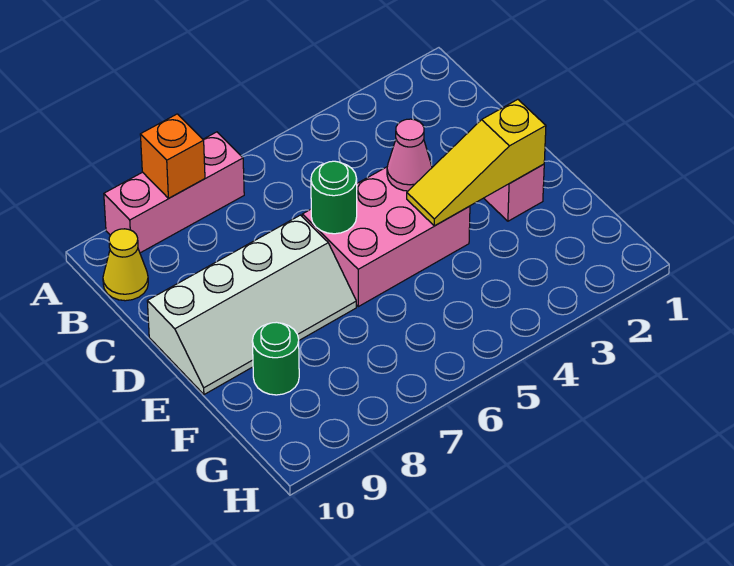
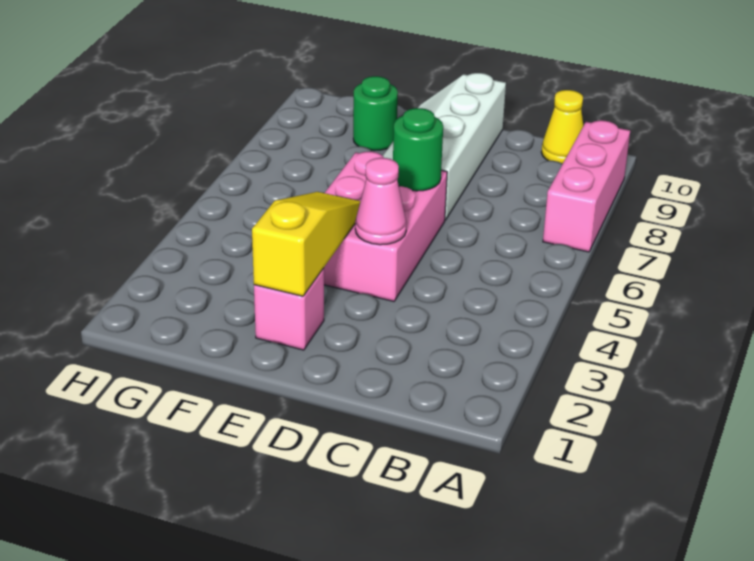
orange brick A8 level 2 -> none

